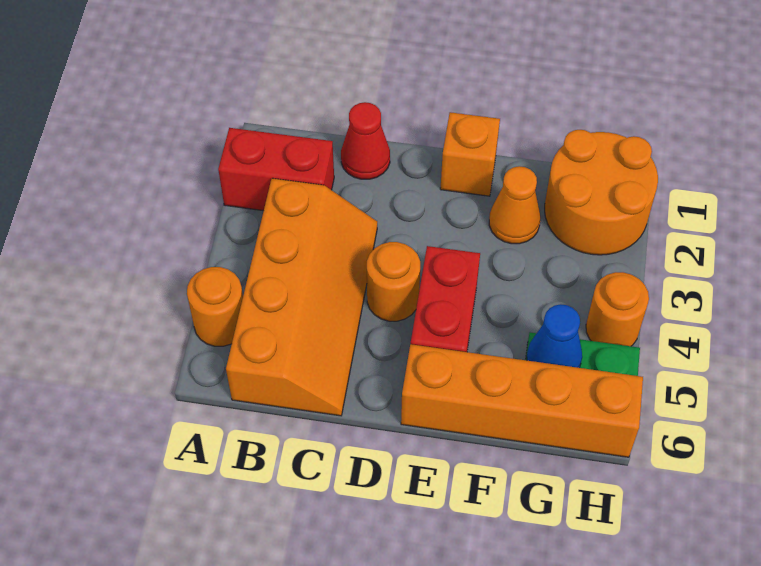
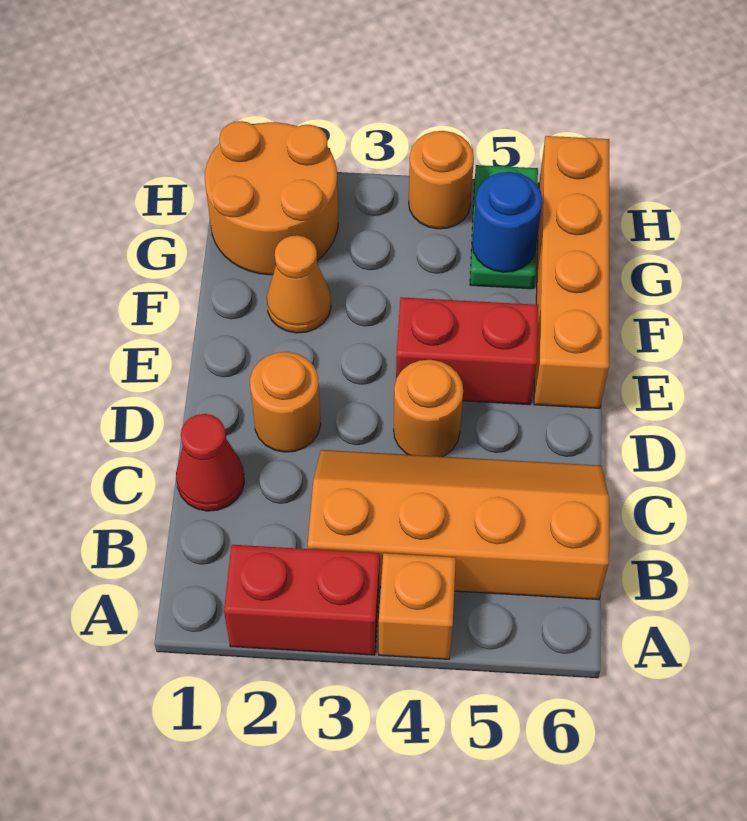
red brick A2:B2 level 1 -> red brick A2:A3 level 1
orange round brick A5 level 1 -> orange round brick D2 level 1
orange brick E1 level 1 -> orange brick A4 level 1
blue cone G5 level 2 -> blue round brick G5 level 2

